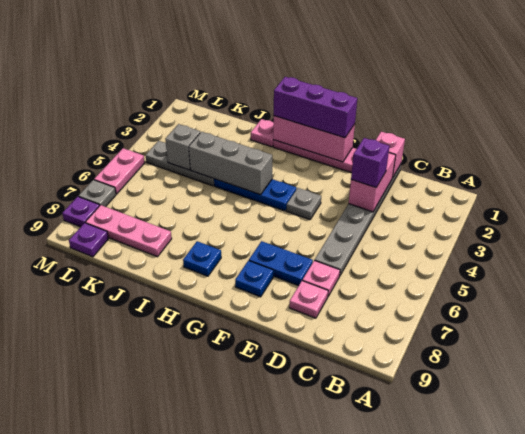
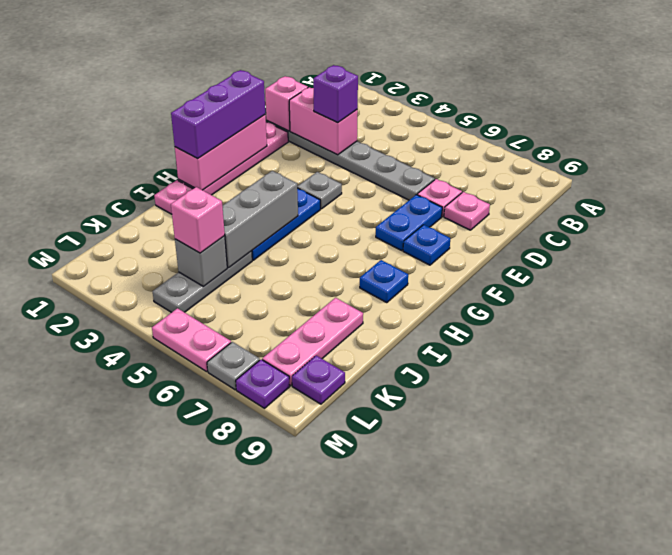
none -> pink brick K4 level 3

